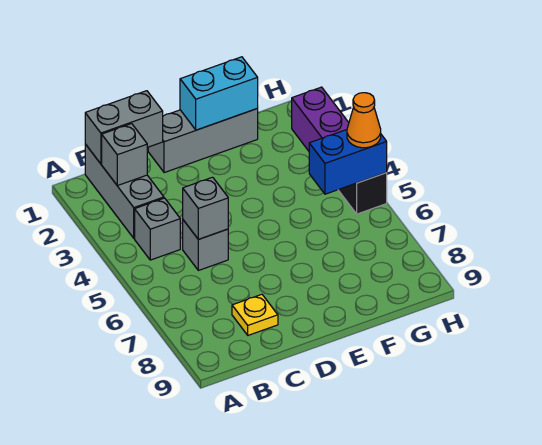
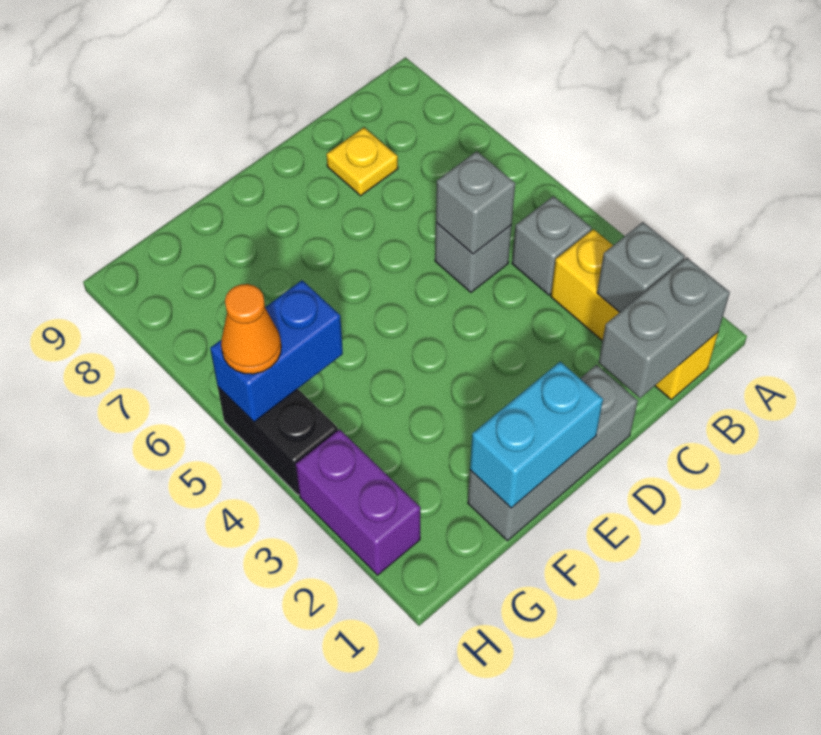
grey brick B1:B3 level 1 -> yellow brick B1:B3 level 1

